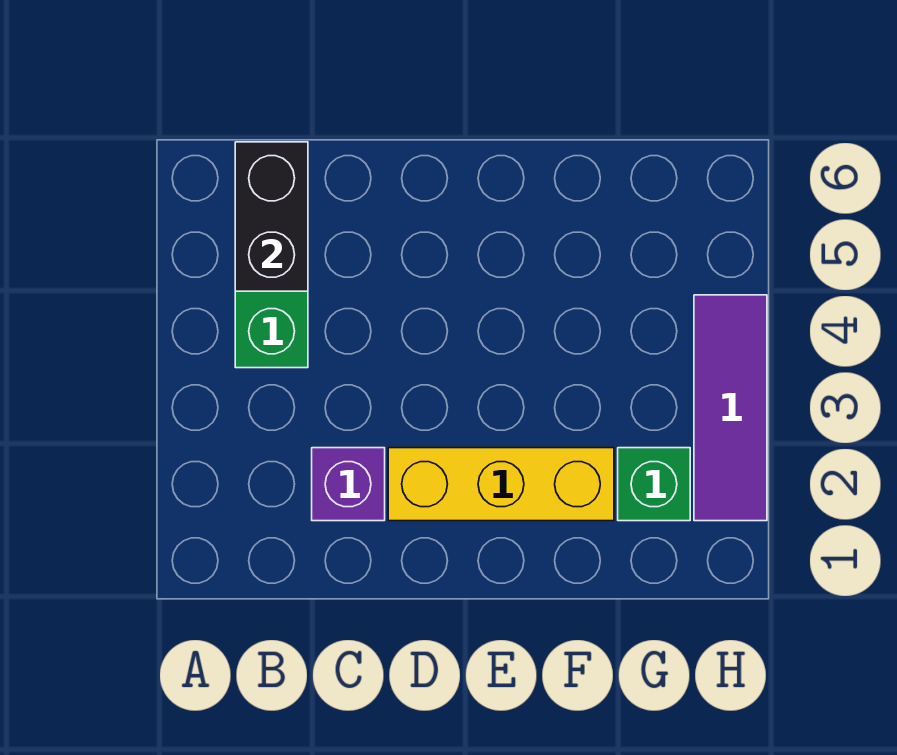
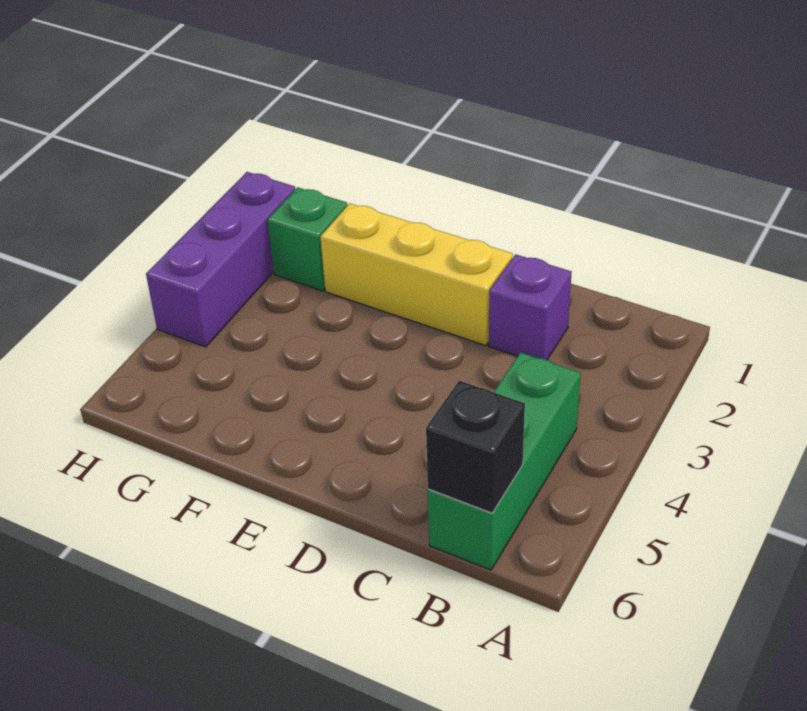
black brick B5:B6 level 2 -> black brick B6 level 2
purple tile H2:H4 level 1 -> purple brick H2:H4 level 1

